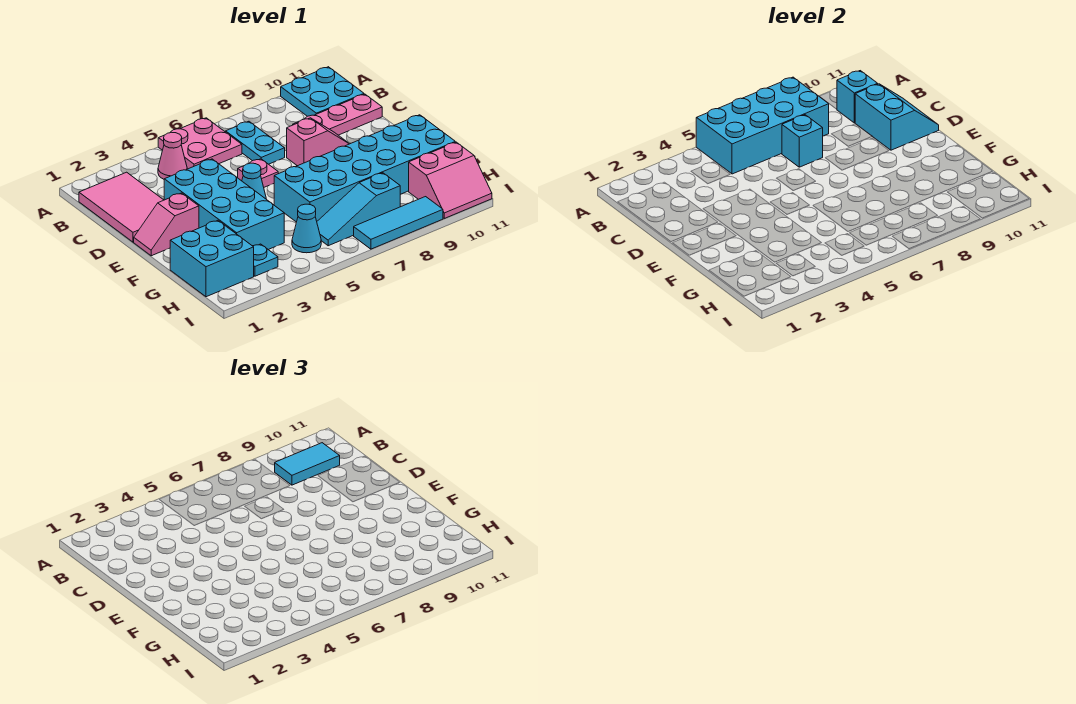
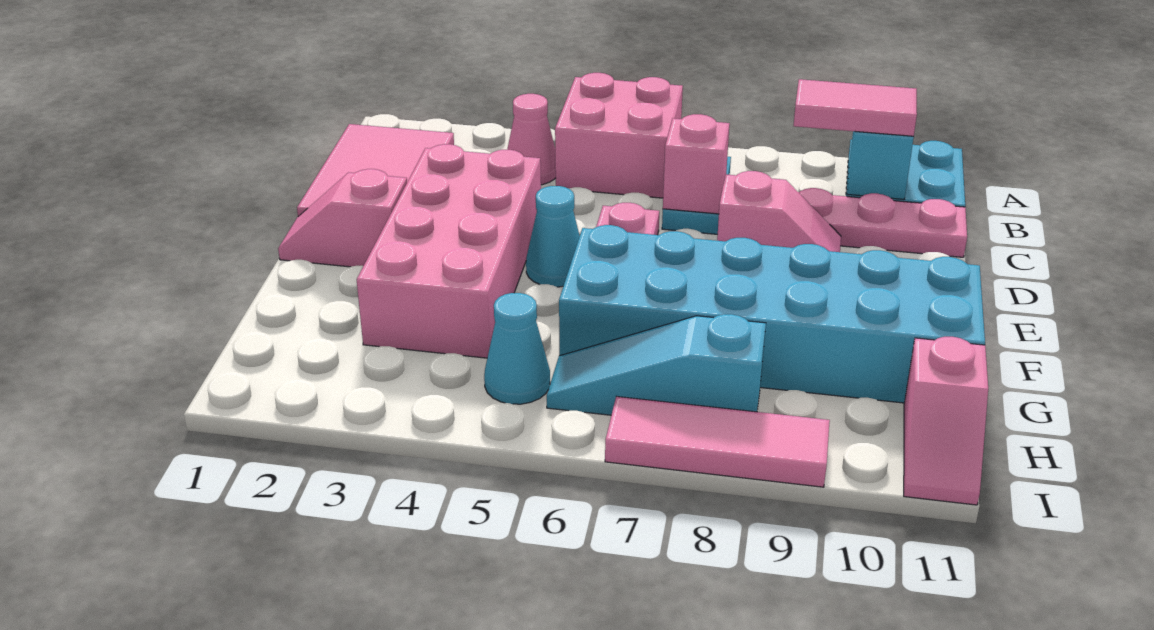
pink plate A5:B6 level 1 -> pink brick A5:B6 level 1
cyan brick A5:B8 level 2 -> none
cyan tile B9:B10 level 3 -> pink tile B9:B10 level 3
cyan brick C7 level 2 -> pink brick C7 level 2
cyan slope C10:D11 level 2 top 10 -> none
cyan brick D3:G4 level 1 -> pink brick D3:G4 level 1
cyan brick G1:H2 level 1 -> none
cyan plate H3 level 1 -> none
pink slope H10:I11 level 1 top H -> pink slope H11:I11 level 1 top H
cyan tile I7:I9 level 1 -> pink tile I7:I9 level 1

